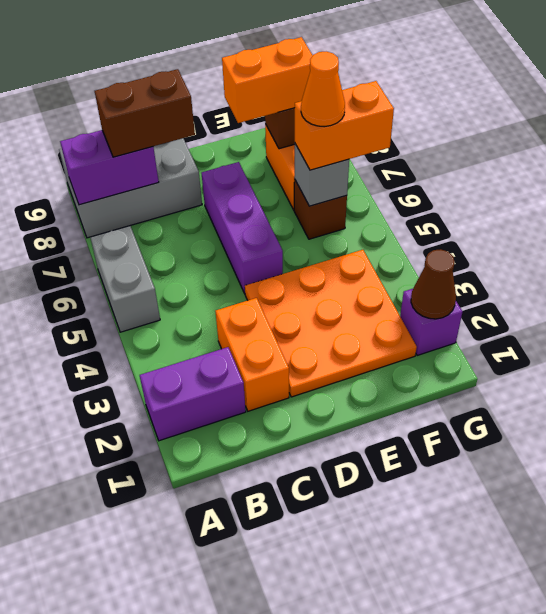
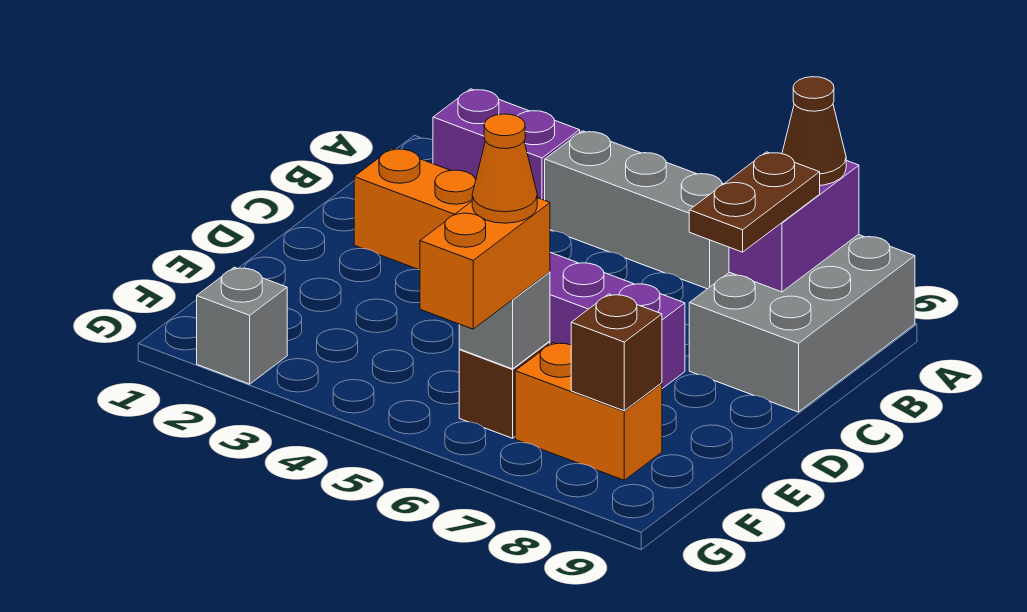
purple brick A2:B2 level 1 -> purple brick A2:A3 level 1
grey brick A5:A6 level 1 -> grey brick A4:A6 level 1
brown brick B8:C8 level 3 -> brown plate B8:C8 level 3
orange plate D2:F4 level 1 -> none
orange brick E8:F8 level 3 -> none
purple brick G2 level 1 -> grey brick G2 level 1
brown cone G2 level 2 -> brown cone A8 level 3

